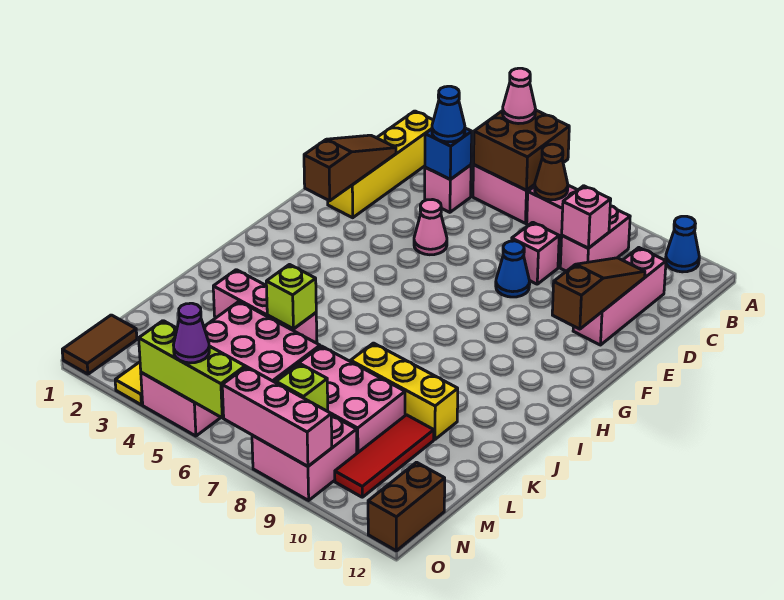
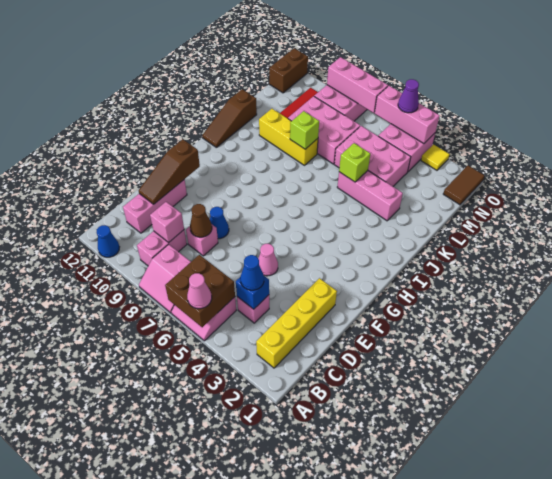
brown cone B7 level 2 -> brown cone D8 level 2
brown slope D2:F2 level 2 top F -> brown slope I12:K12 level 1 top K
lime brick N8 level 2 -> lime brick K8 level 2
lime brick O4:O6 level 2 -> pink brick O4:O6 level 2

